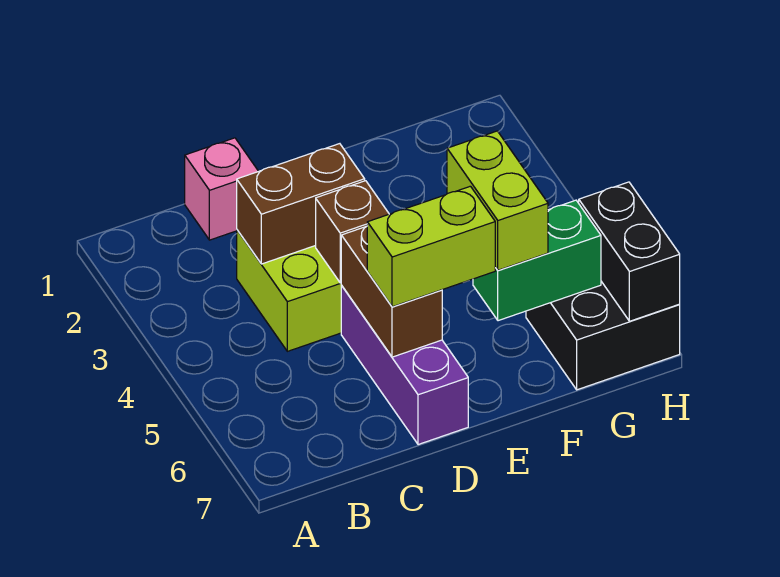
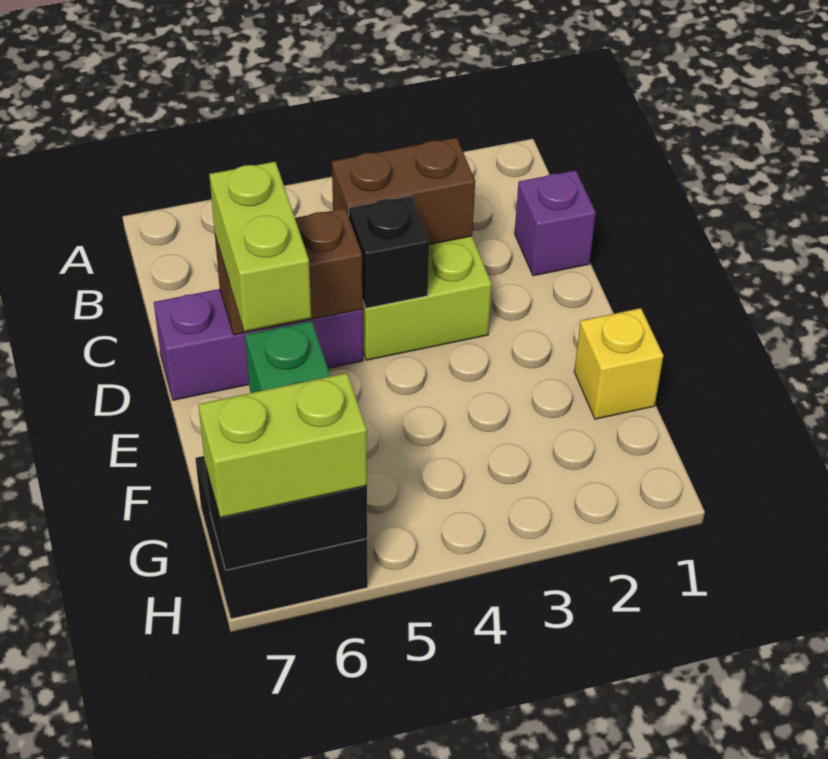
pink brick C1 level 1 -> purple brick C1 level 1
brown brick C3:D3 level 2 -> brown brick C3:C4 level 2
brown brick D4 level 2 -> black brick D4 level 2
none -> yellow brick F1 level 1
lime brick F5:F6 level 3 -> lime brick H6:H7 level 3

